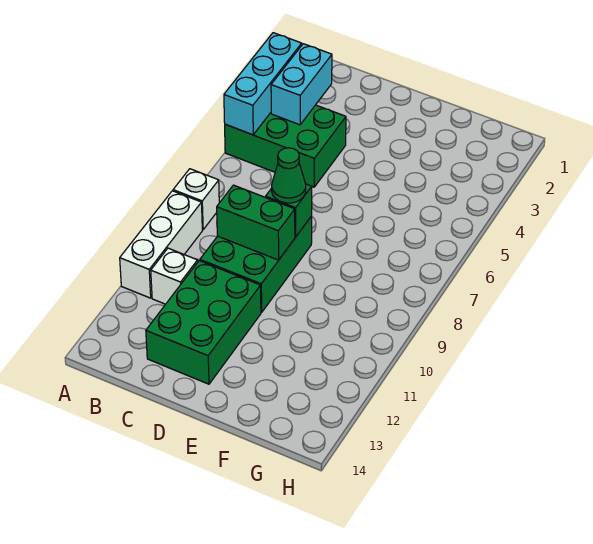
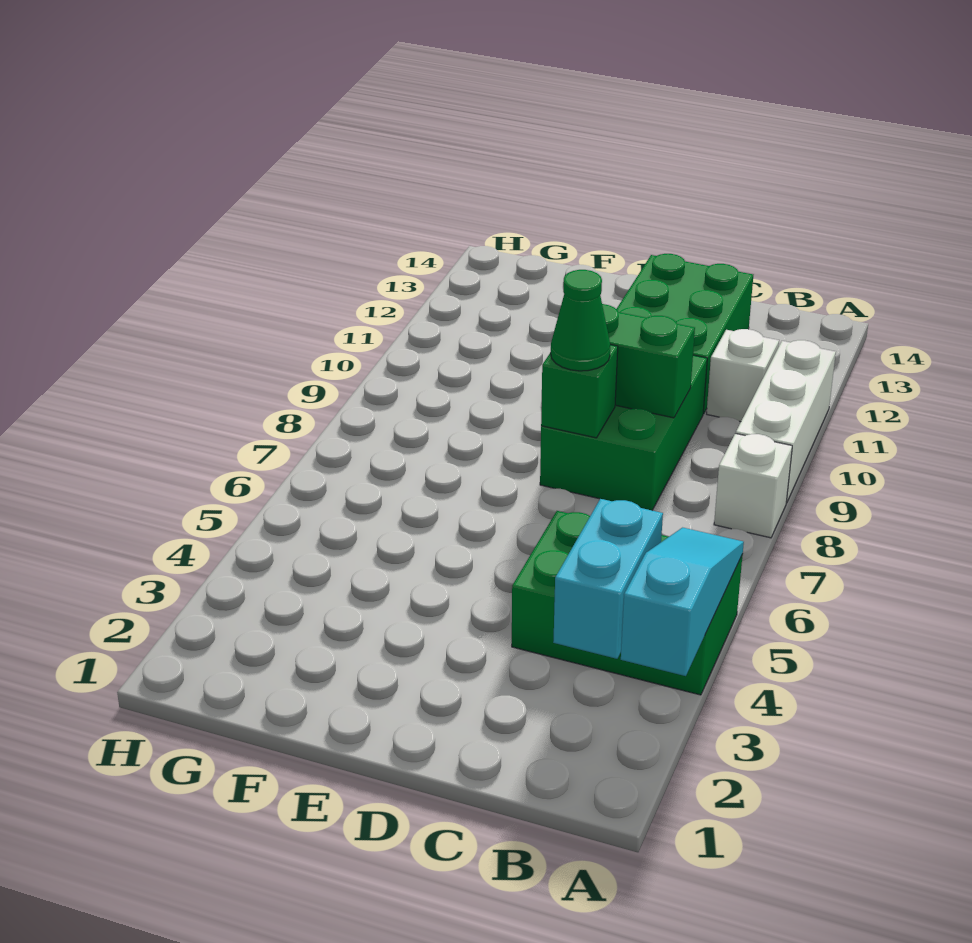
cyan brick A3:A5 level 2 -> cyan slope A3:A5 level 2 top 3

